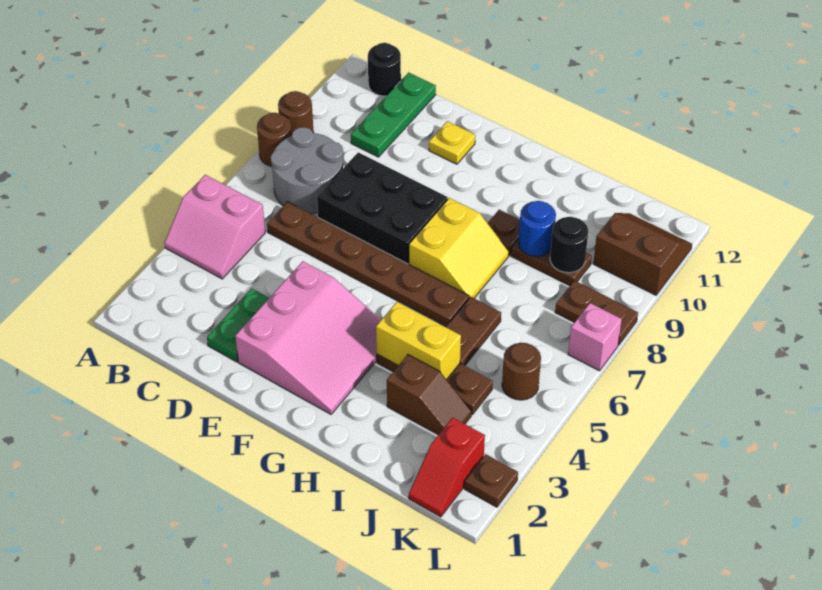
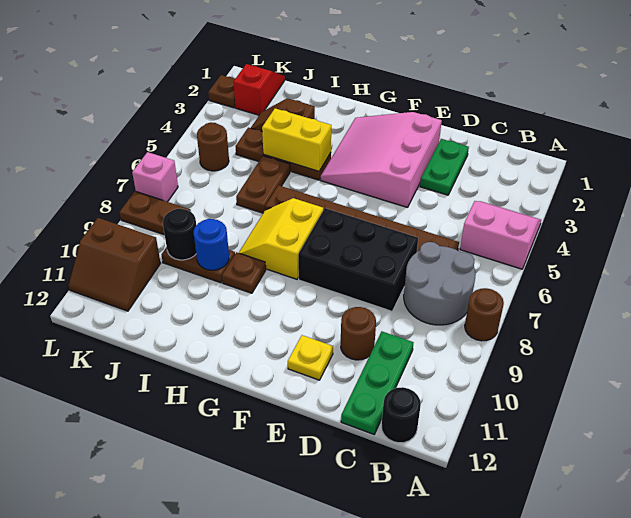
brown round brick A9 level 1 -> brown round brick D10 level 1

